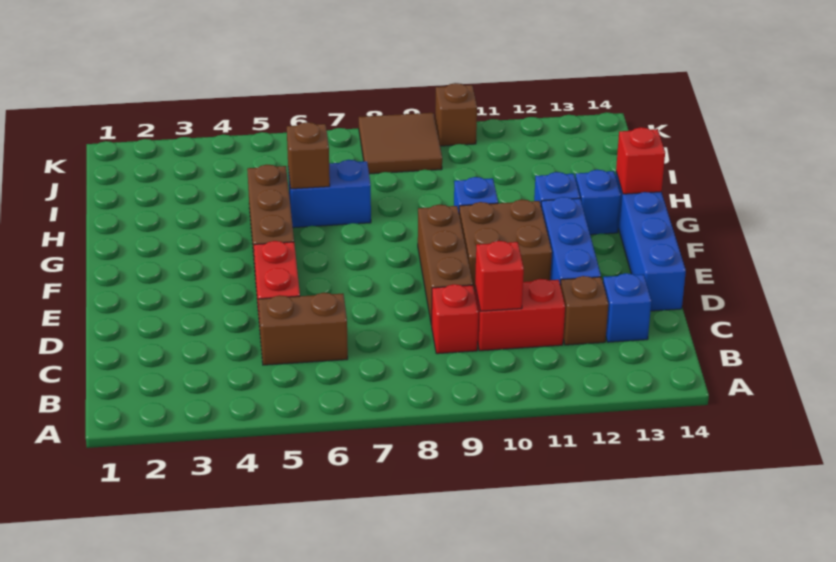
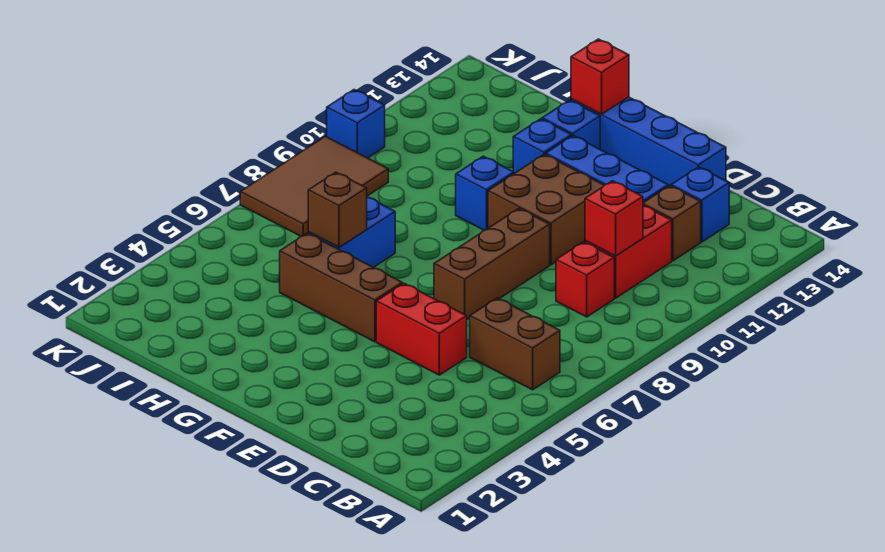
brown brick C5:C6 level 1 -> brown brick B6:C6 level 1
brown brick D9:F9 level 1 -> brown brick E7:E9 level 1
brown tile J8:K9 level 1 -> brown tile J7:K9 level 1
brown brick K10 level 1 -> blue brick K10 level 1

